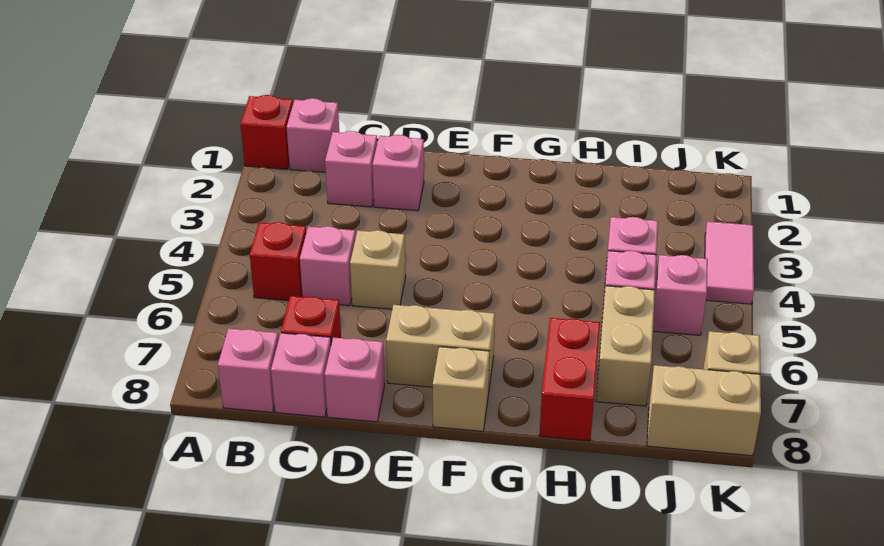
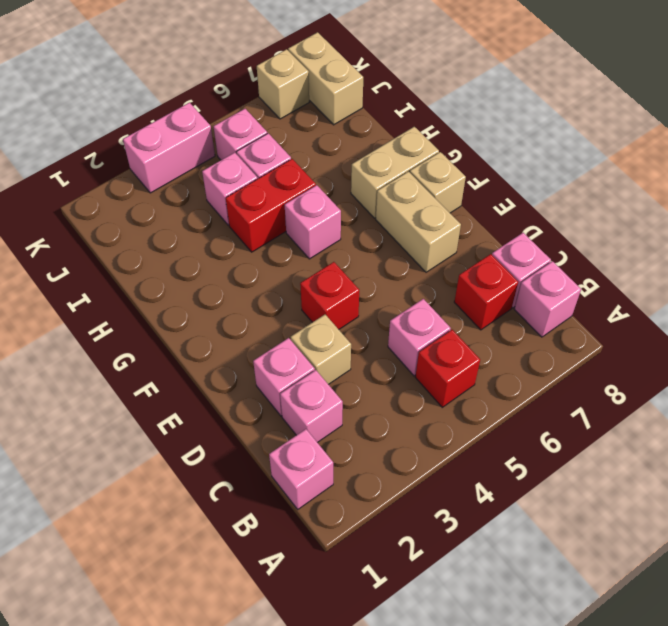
red brick A1 level 1 -> red brick E4 level 1
tan brick D5 level 1 -> tan brick D3 level 1
pink brick D8 level 1 -> pink brick G5 level 1
red brick H7:H8 level 1 -> red brick H4:H5 level 1
tan brick I6:I7 level 1 -> tan brick G7:G8 level 1
pink tile K3:K4 level 1 -> pink brick K3:K4 level 1

